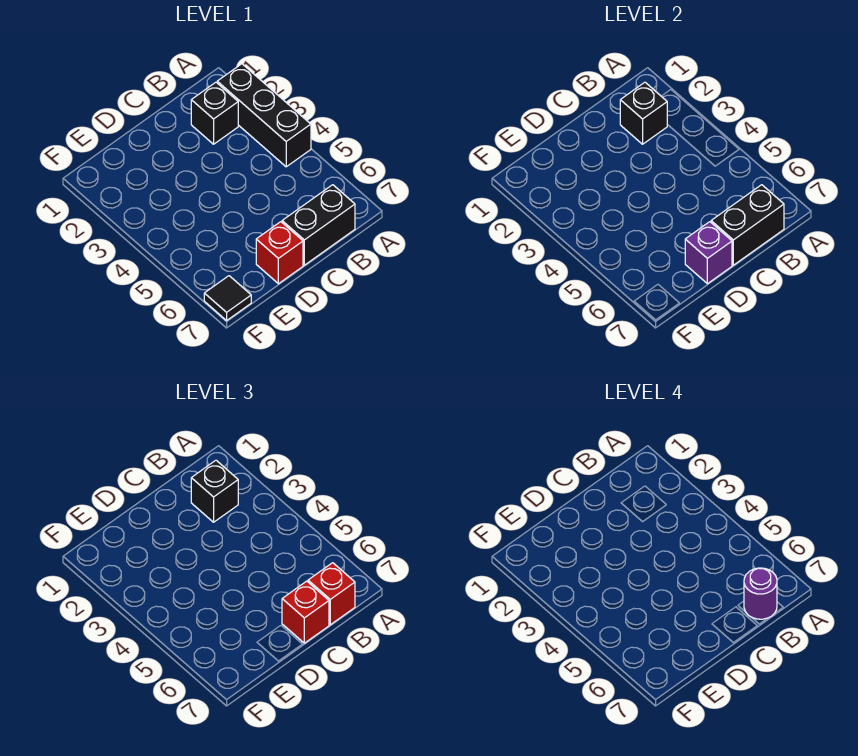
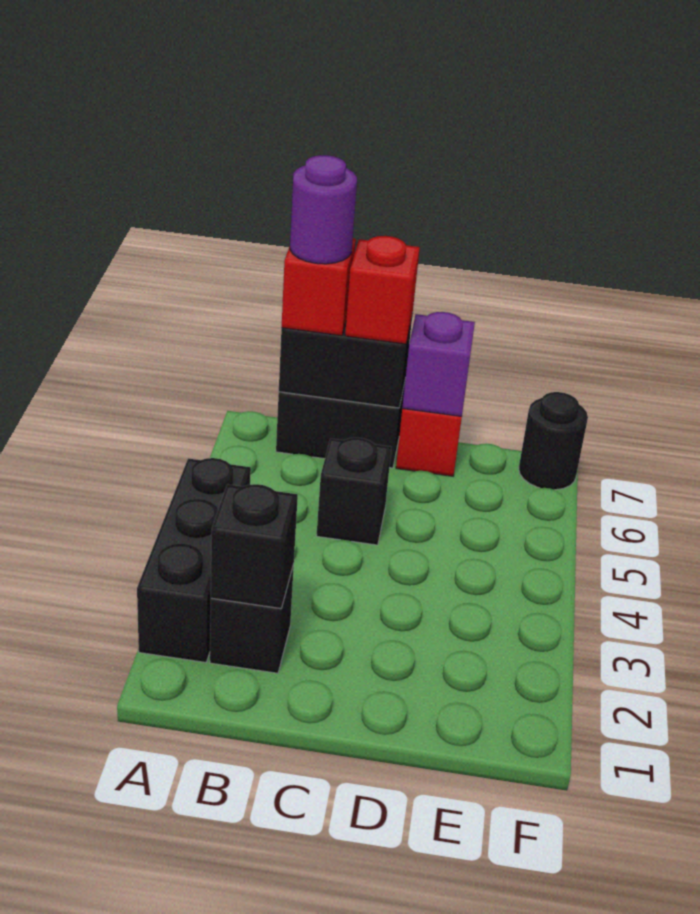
black brick B2 level 3 -> black brick C5 level 1
black tile F7 level 1 -> black round brick F7 level 1

